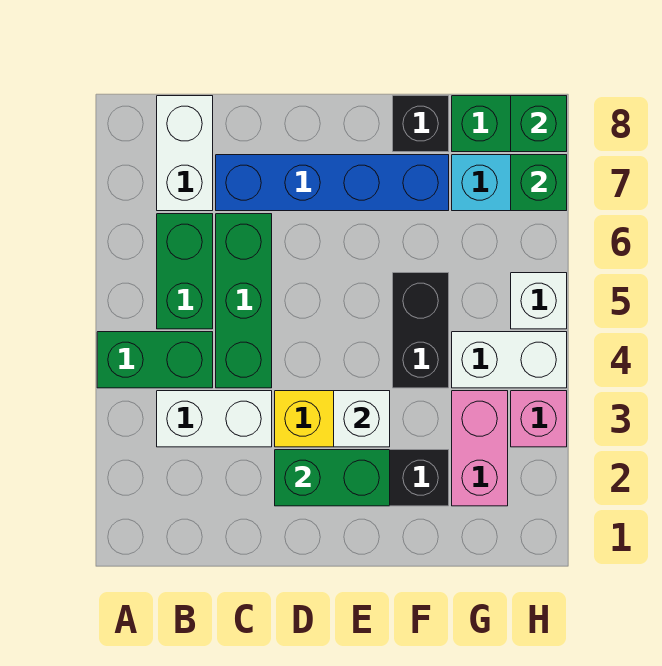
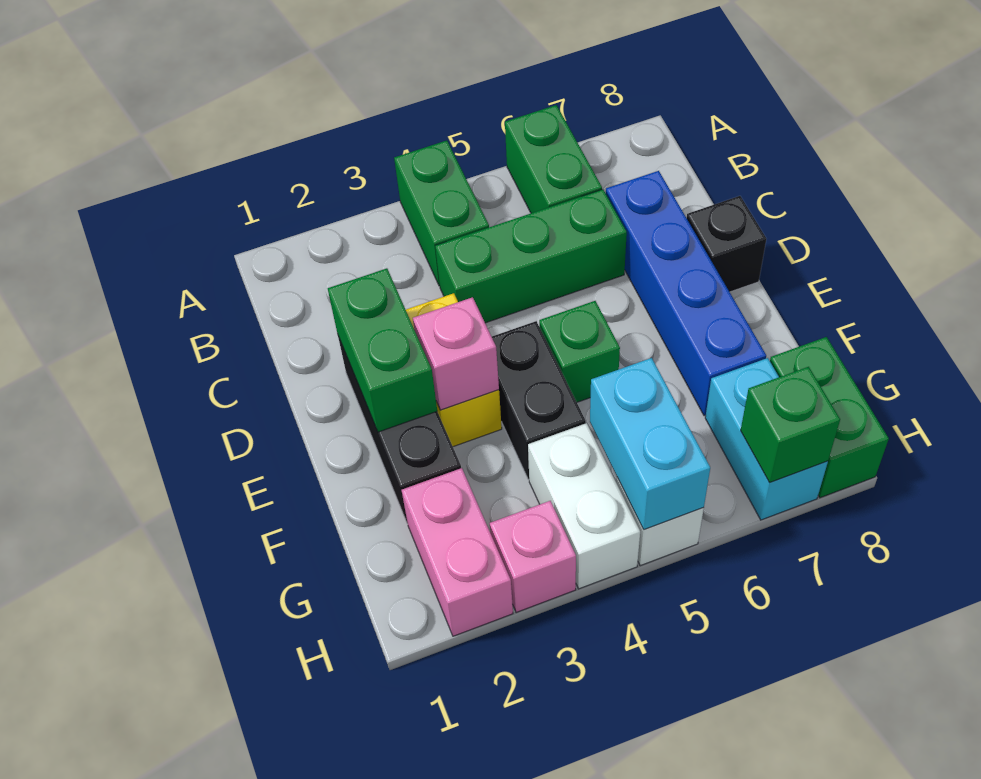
white brick B3:C3 level 1 -> none
green brick B5:B6 level 1 -> green brick A6:B6 level 1
white brick B7:B8 level 1 -> none
white brick E3 level 2 -> pink brick E3 level 2
black brick F4:F5 level 1 -> black brick E4:F4 level 1
black brick F8 level 1 -> black brick D8 level 1
pink brick G2:G3 level 1 -> pink brick G2:H2 level 1
none -> cyan brick G5:H5 level 2
green brick H8 level 2 -> green brick E5 level 1

